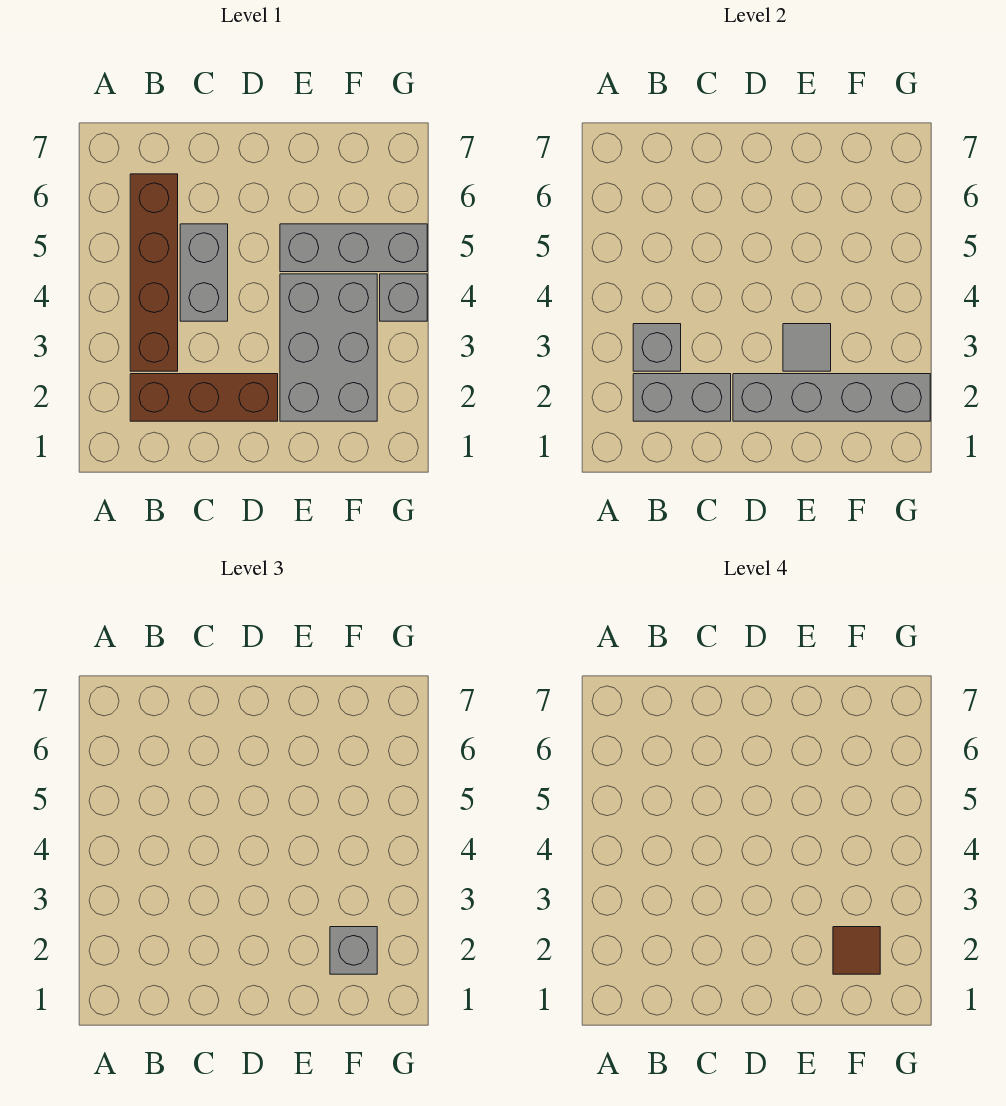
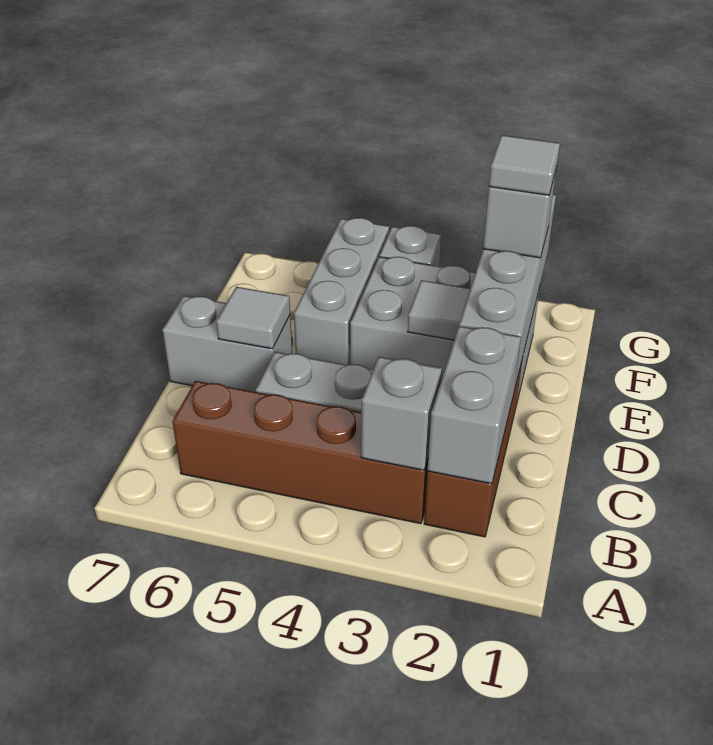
none -> grey brick D6:D7 level 1
none -> grey tile D6 level 2
brown tile F2 level 4 -> grey tile F2 level 4

